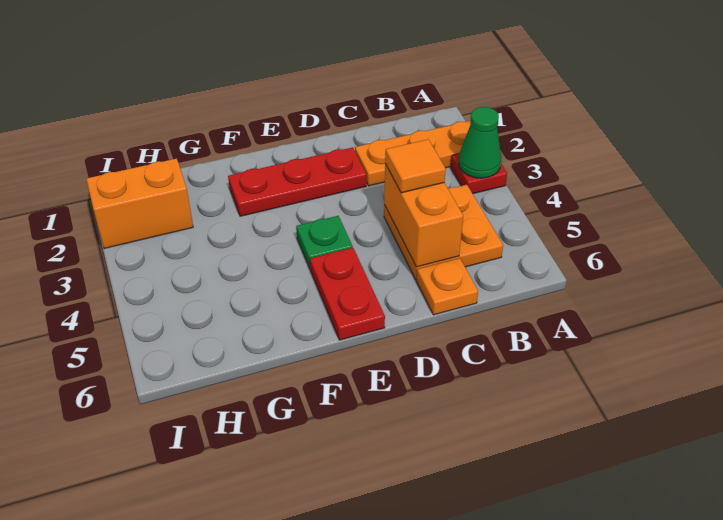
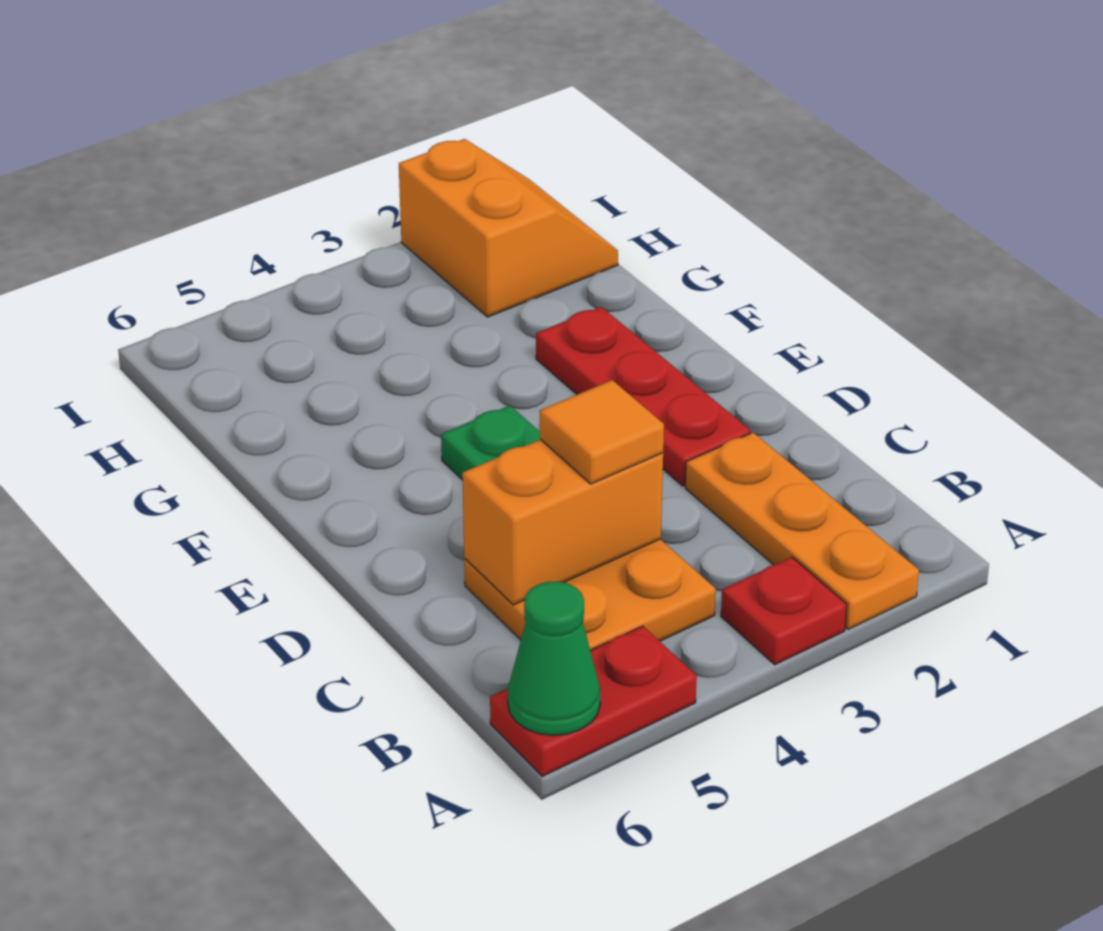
green cone A3 level 2 -> green cone A6 level 2
orange plate C6 level 1 -> none
red plate E5:E6 level 1 -> red plate A5:A6 level 1

